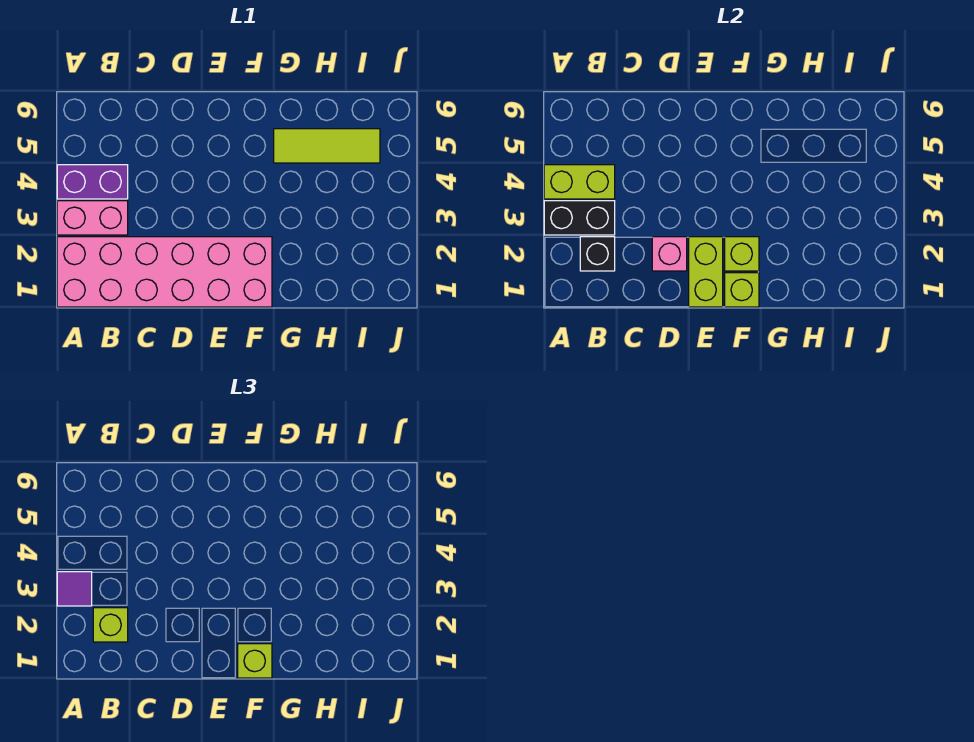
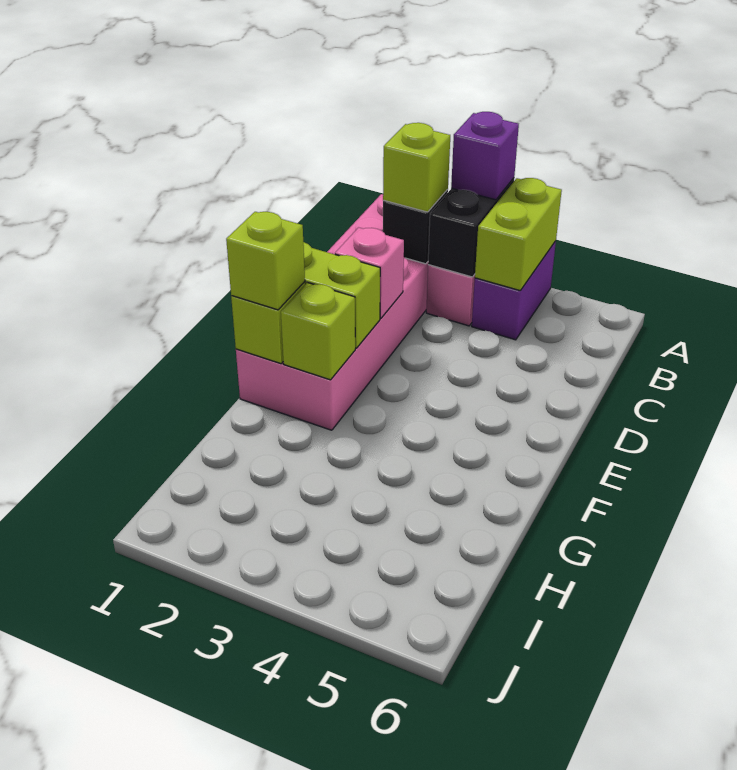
purple tile A3 level 3 -> purple brick A3 level 3
lime tile G5:I5 level 1 -> none

